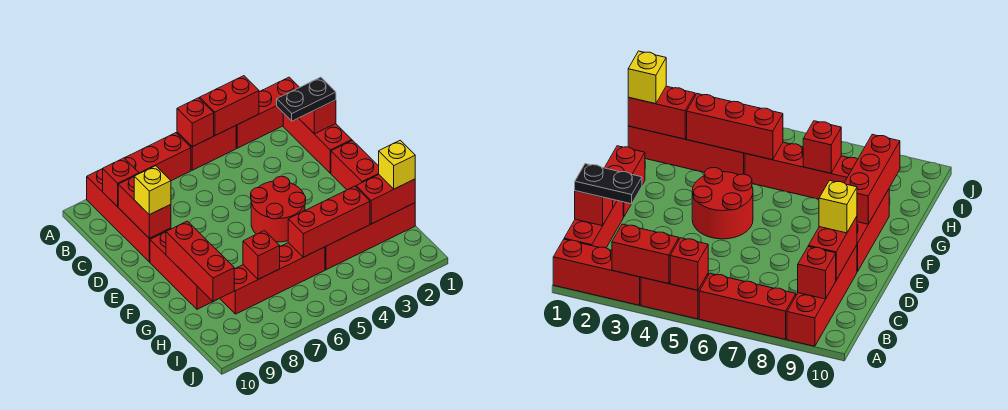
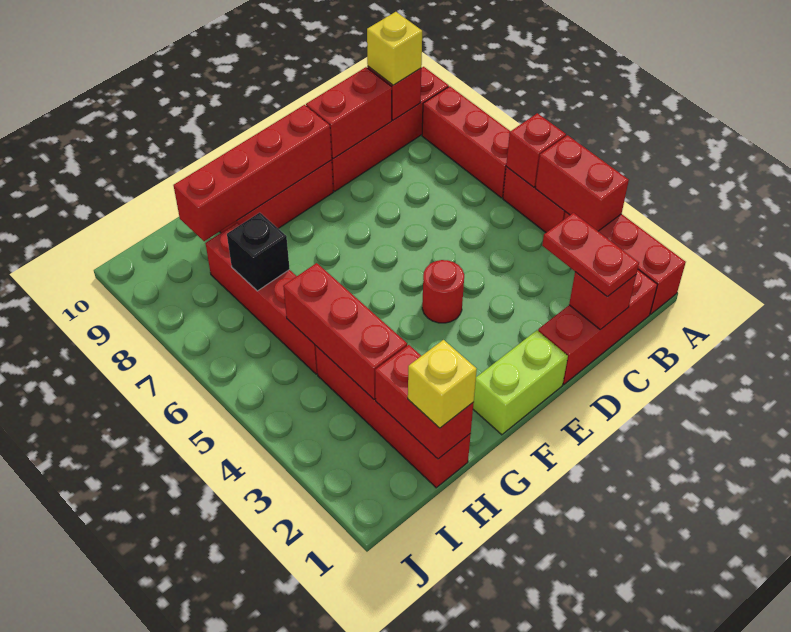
black plate C1:C2 level 3 -> red plate C1:C2 level 3
yellow brick D9 level 3 -> yellow brick B9 level 3
red brick E1:F1 level 1 -> lime brick E1:F1 level 1
red round brick E4:F5 level 1 -> red round brick E4 level 1
red brick F9:H9 level 2 -> red brick E9:H9 level 2
red brick H7 level 2 -> black brick H7 level 2

